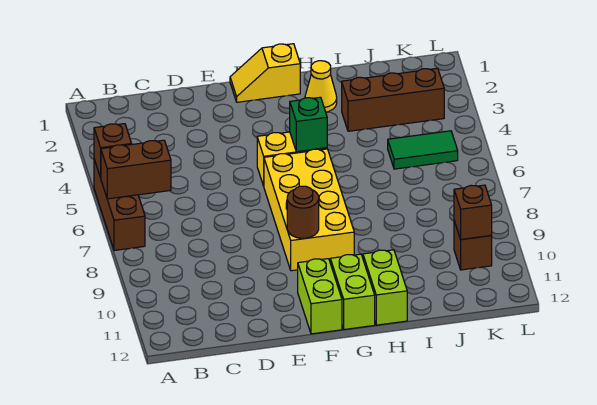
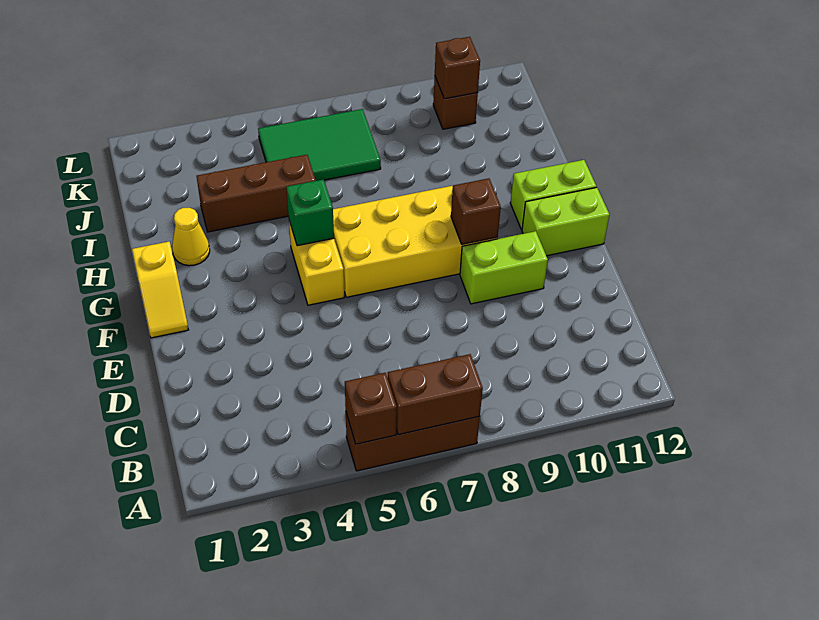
brown brick A6:B6 level 2 -> brown brick A6:A7 level 2
brown round brick F9 level 2 -> brown brick F9 level 2
lime brick H11:H12 level 1 -> lime brick E9:E10 level 1
brown brick I3:K3 level 1 -> brown brick I3:I5 level 1
green tile J5:K5 level 1 -> green tile J5:K7 level 1

